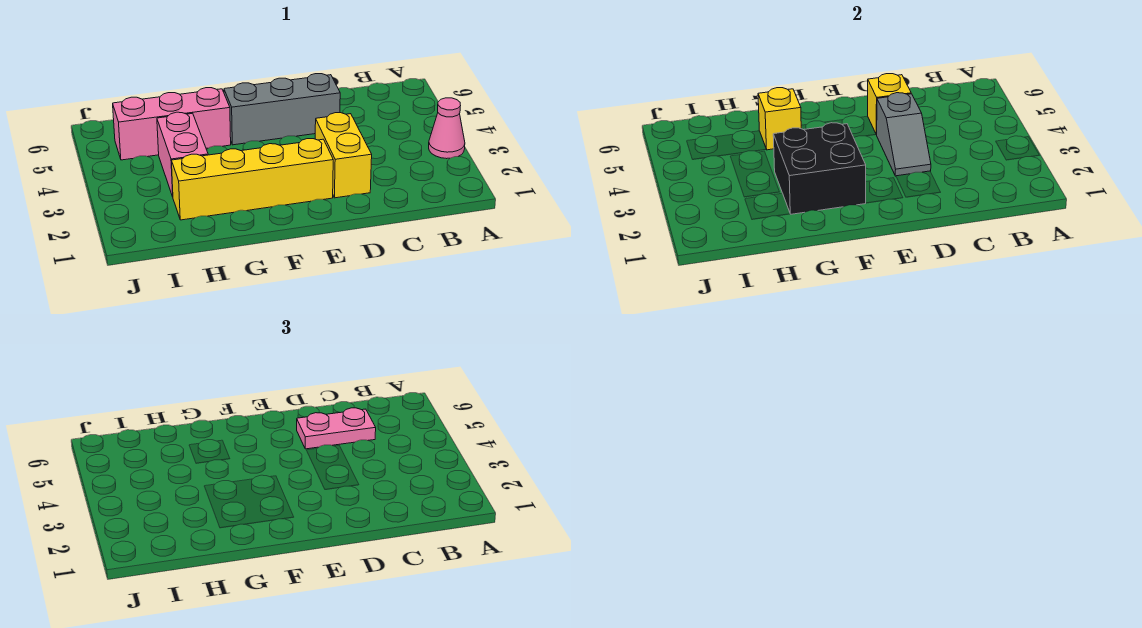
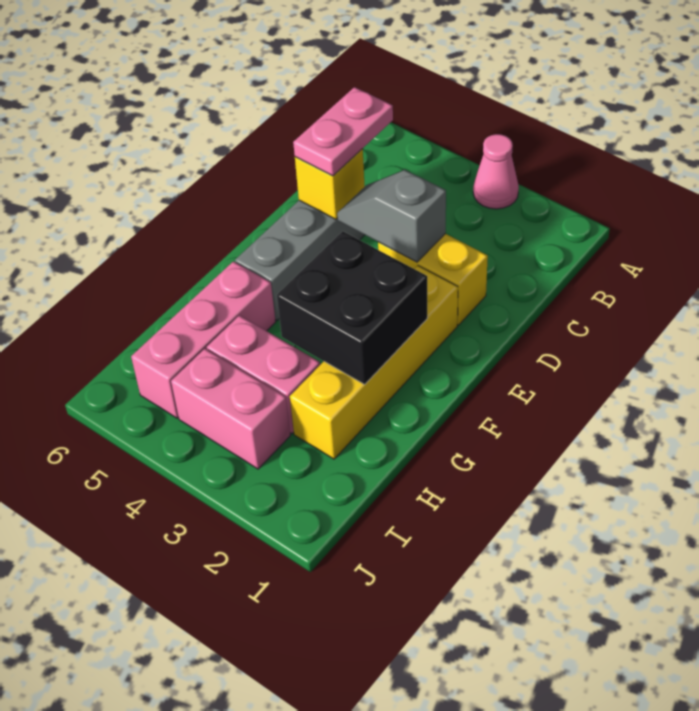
grey slope D3:D4 level 2 top 4 -> grey slope D3:D4 level 2 top 3
yellow brick G5 level 2 -> none
none -> pink brick I3:I4 level 1

